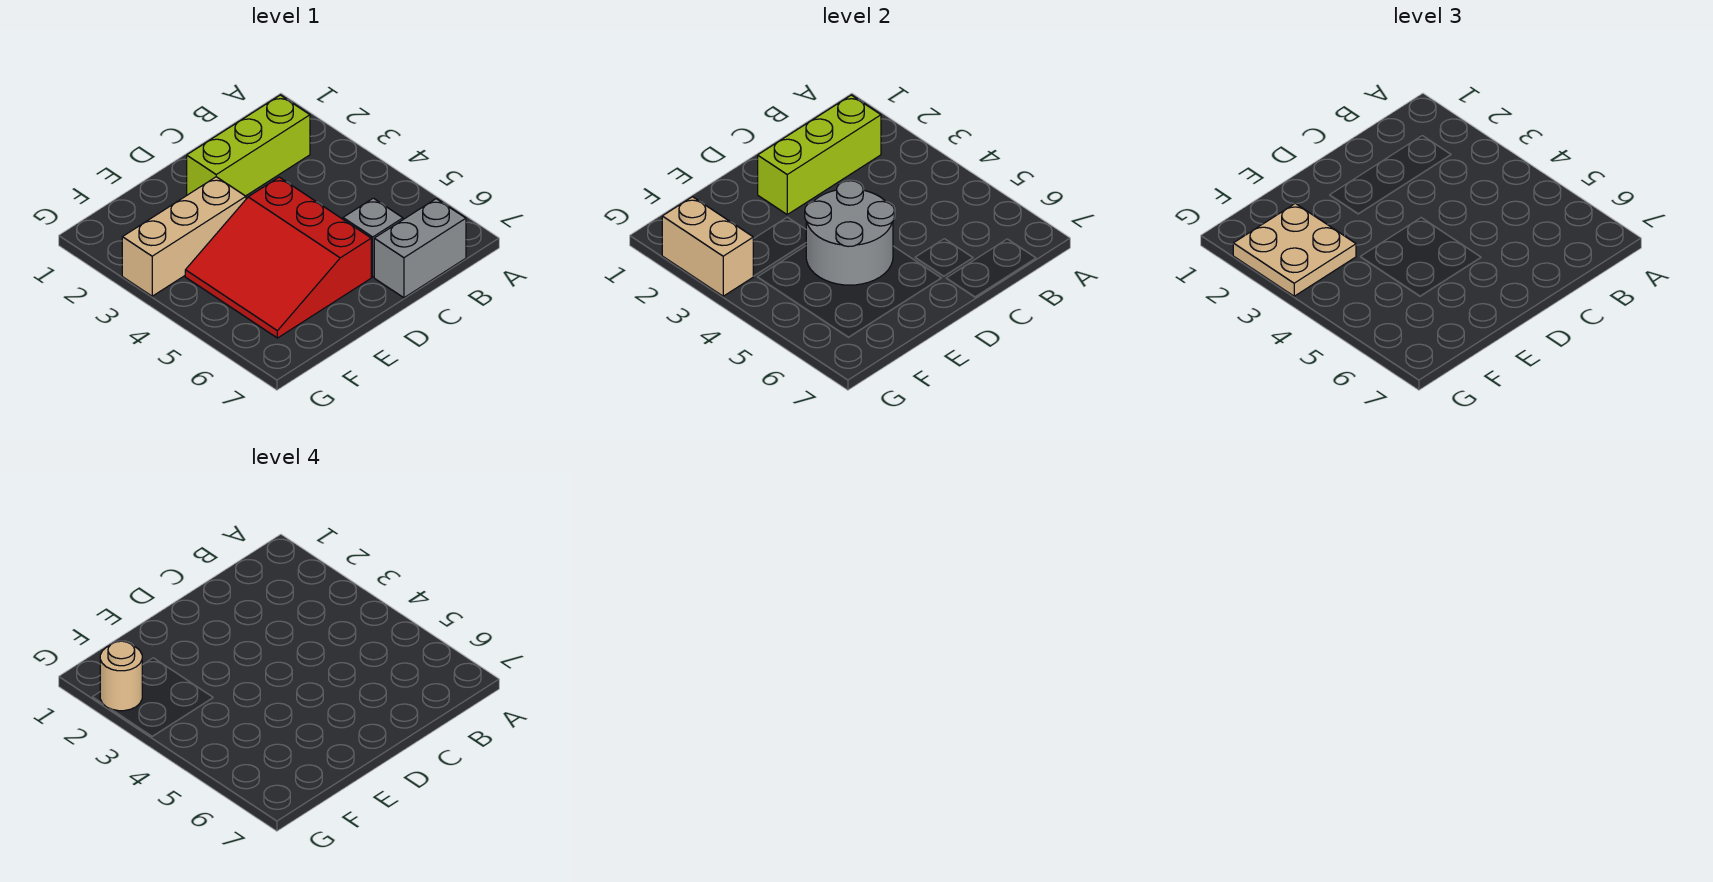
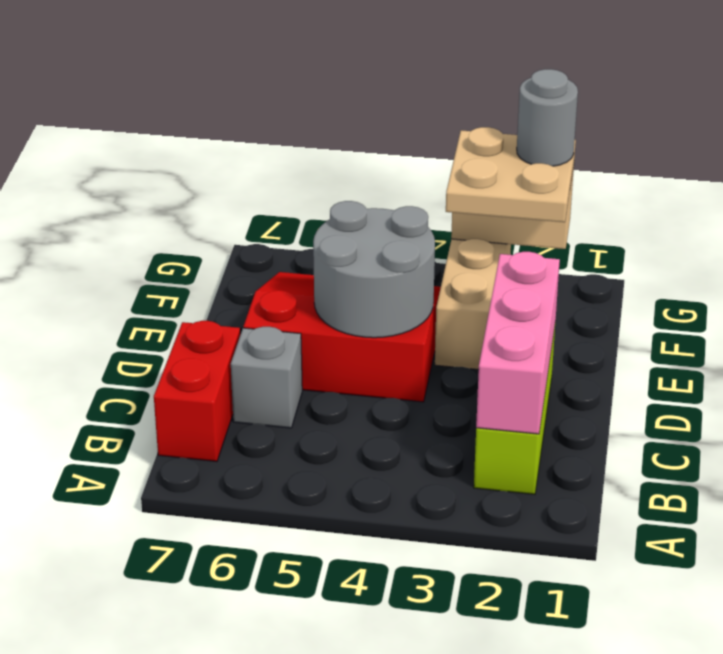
lime brick B2:D2 level 2 -> pink brick B2:D2 level 2
grey brick B7:C7 level 1 -> red brick B7:C7 level 1
tan round brick G2 level 4 -> grey round brick G2 level 4

